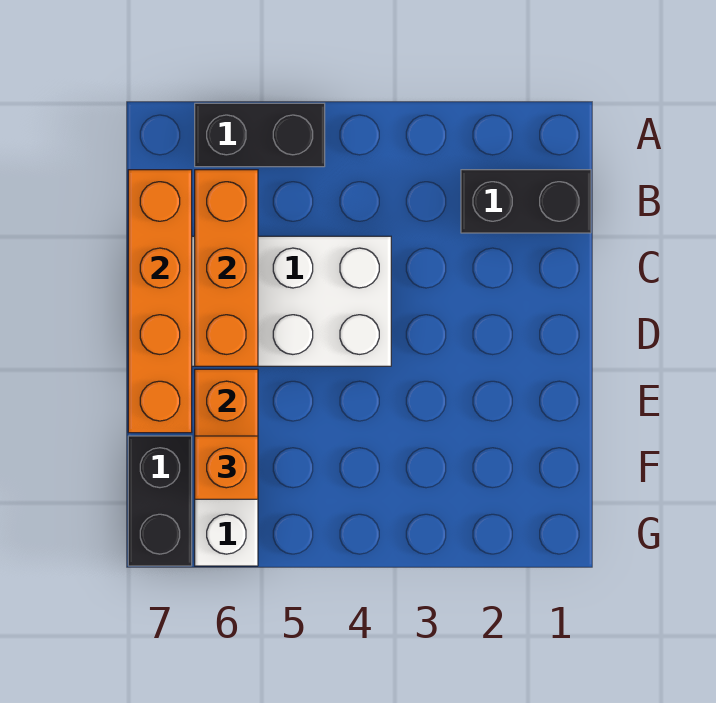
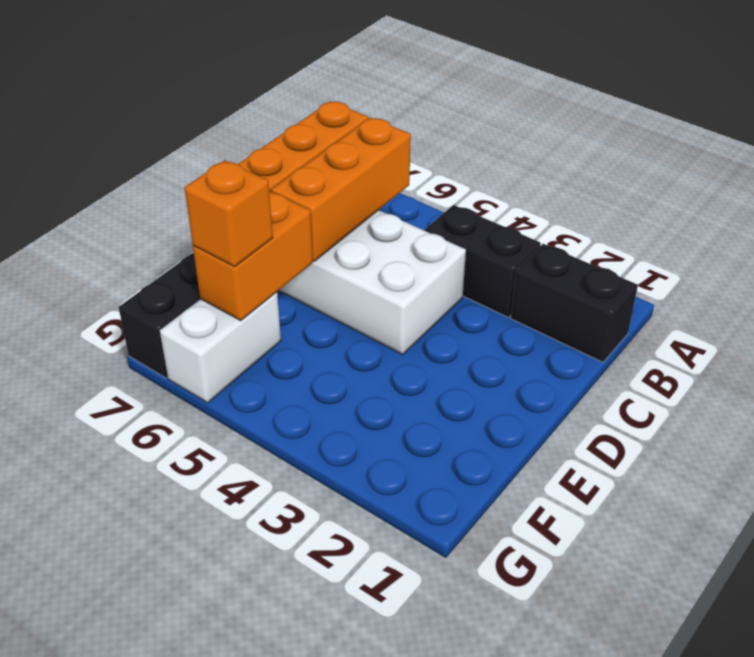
black brick A5:A6 level 1 -> black brick B3:B4 level 1

